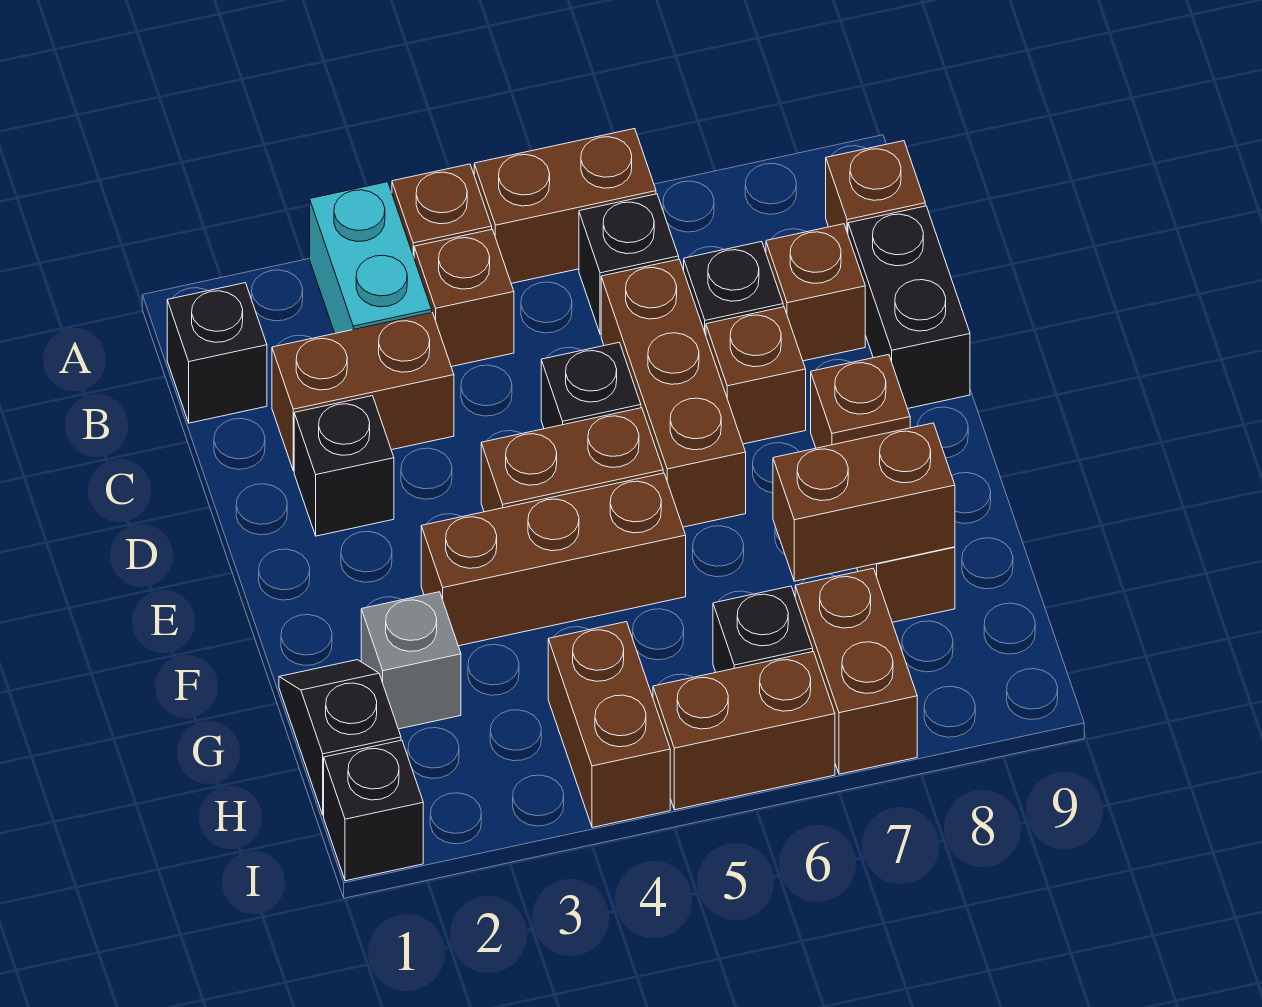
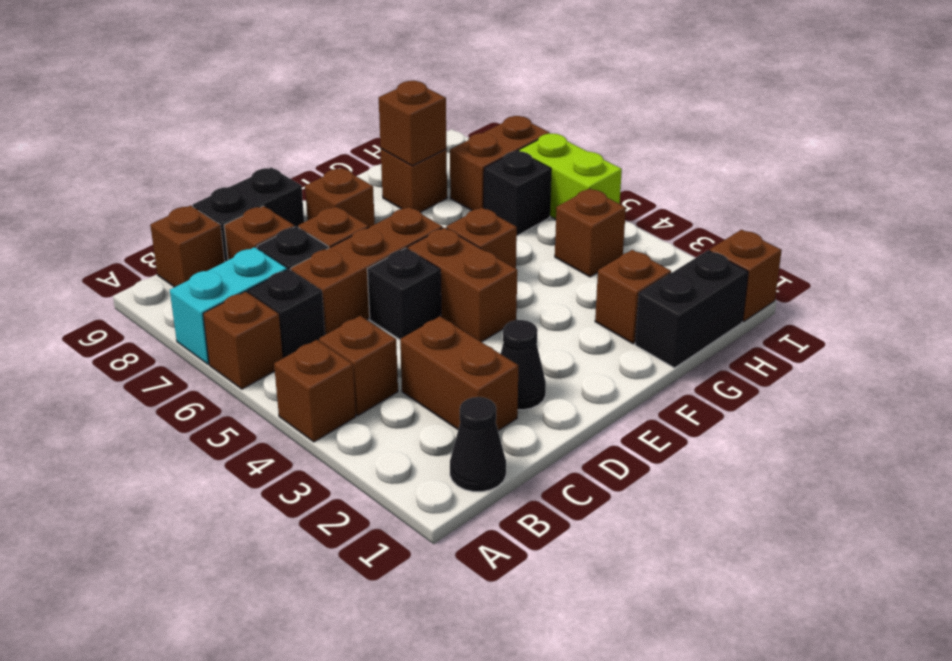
cyan brick A3:B3 level 1 -> cyan brick A7:B7 level 1
brown brick A5:A6 level 1 -> brown brick A6 level 1
black brick B1 level 1 -> black cone B1 level 1
black brick D2 level 1 -> black cone D2 level 1
brown brick F3:F5 level 1 -> brown brick F5 level 1
black slope G1:H1 level 1 top H -> black brick G1:H1 level 1
grey brick G2 level 1 -> brown brick G2 level 1
brown brick G7:G8 level 2 -> brown brick G8 level 2
brown brick H4:I4 level 1 -> brown brick H4 level 1
black brick I1 level 1 -> brown brick I1 level 1
brown brick I5:I6 level 1 -> lime brick I5:I6 level 1

